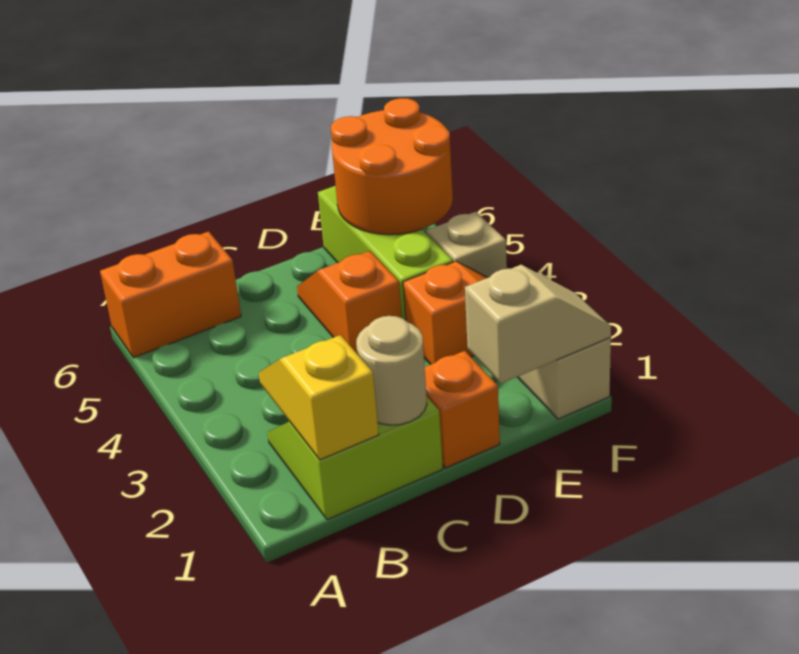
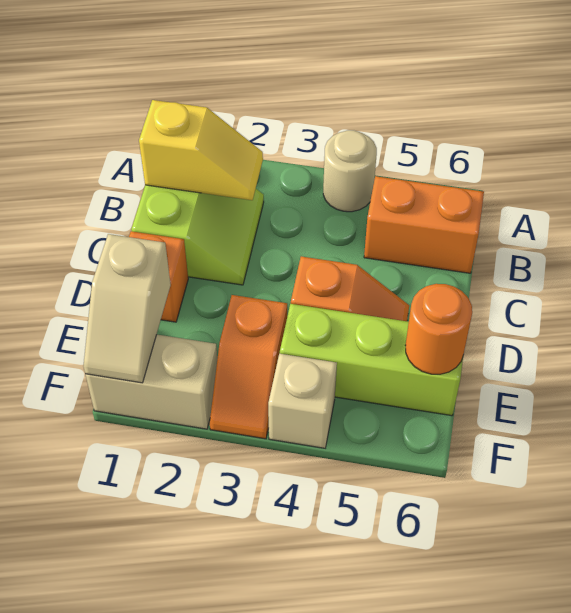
orange brick A6:B6 level 1 -> orange brick B5:B6 level 1
tan round brick C1 level 2 -> tan round brick A4 level 1
orange round brick E5:F6 level 2 -> orange round brick E6 level 2

